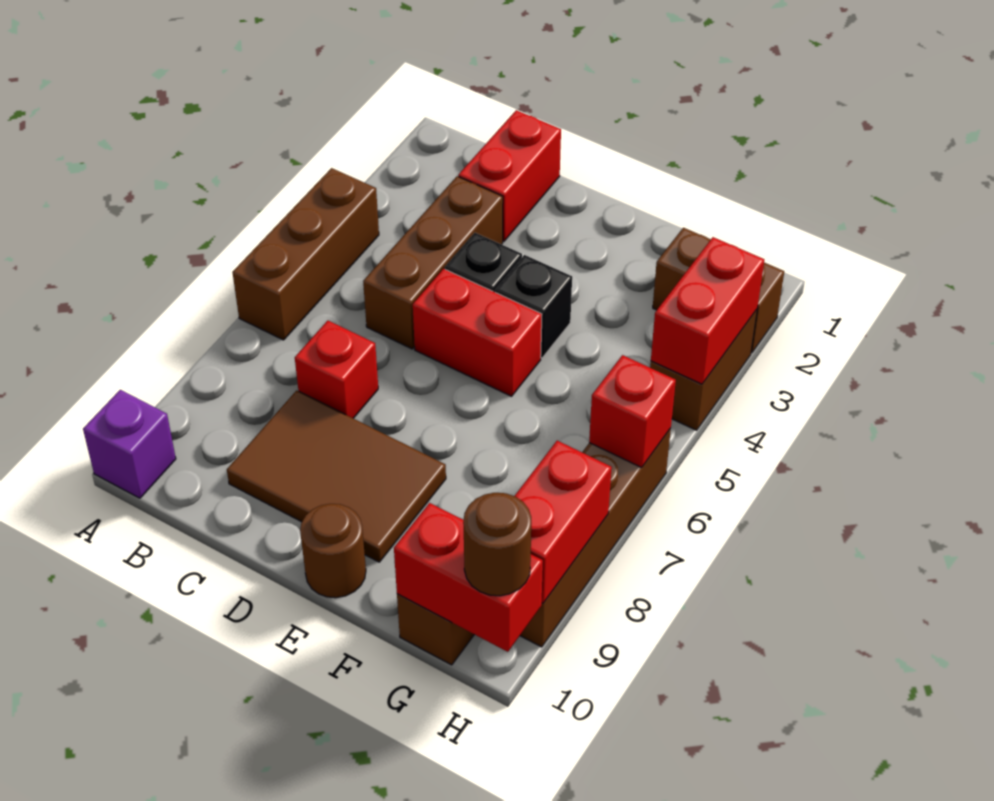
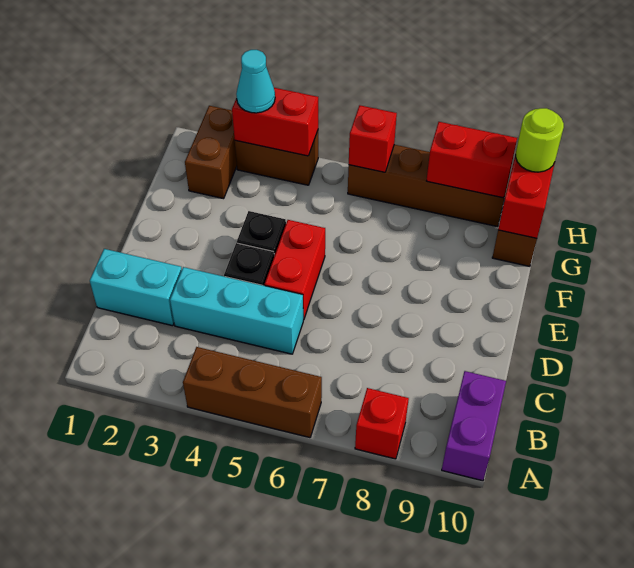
purple brick A10 level 1 -> purple brick A10:B10 level 1
red brick C1:C2 level 1 -> cyan brick C1:C2 level 1
brown brick C3:C5 level 1 -> cyan brick C3:C5 level 1
red brick C7 level 1 -> red brick A8 level 1
brown tile C8:E9 level 1 -> none
brown round brick E10 level 1 -> none
none -> cyan cone H3 level 3
brown round brick H10 level 3 -> lime round brick H10 level 3

